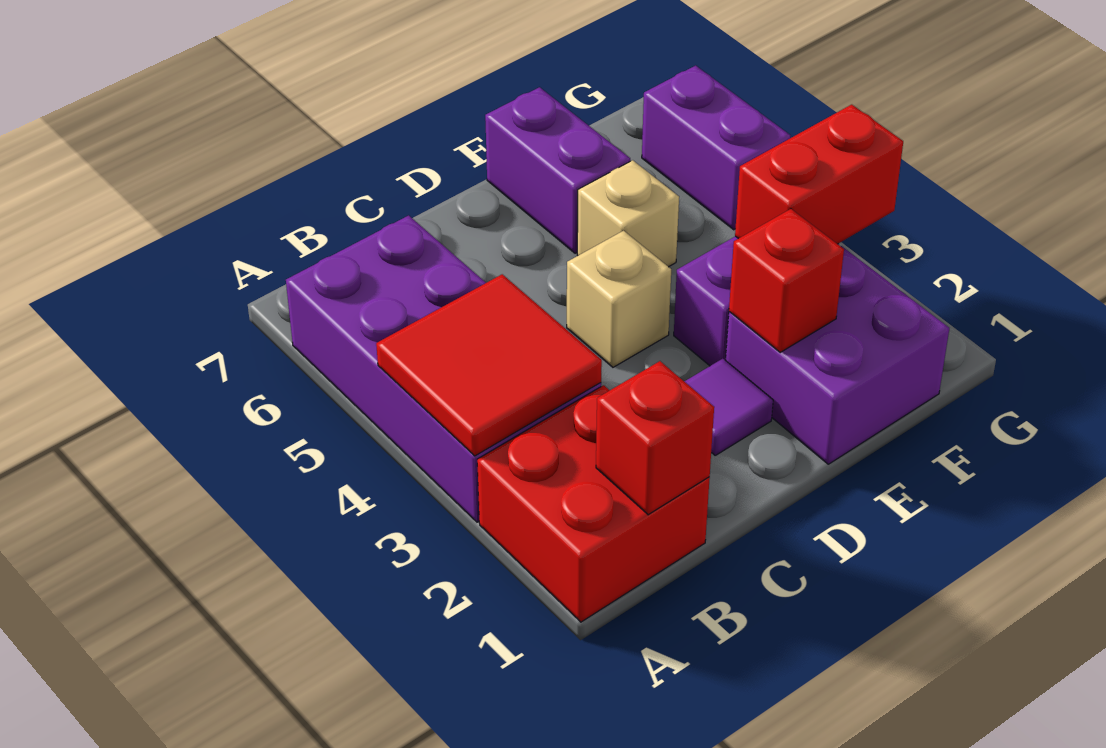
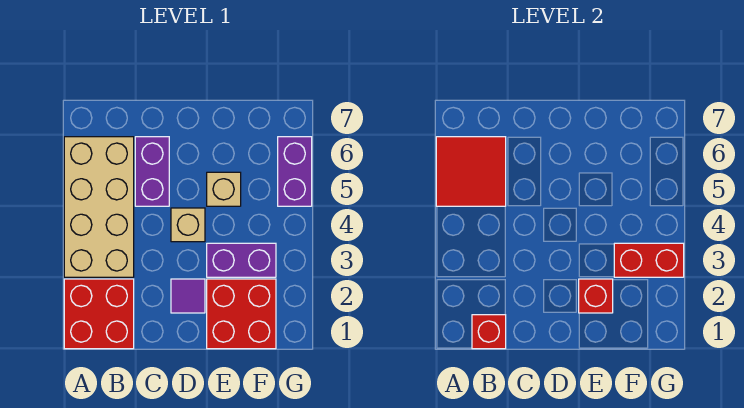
purple brick A3:B6 level 1 -> tan brick A3:B6 level 1
red tile A3:B4 level 2 -> red tile A5:B6 level 2
purple brick E1:F2 level 1 -> red brick E1:F2 level 1
purple brick E6:E7 level 1 -> purple brick C5:C6 level 1

